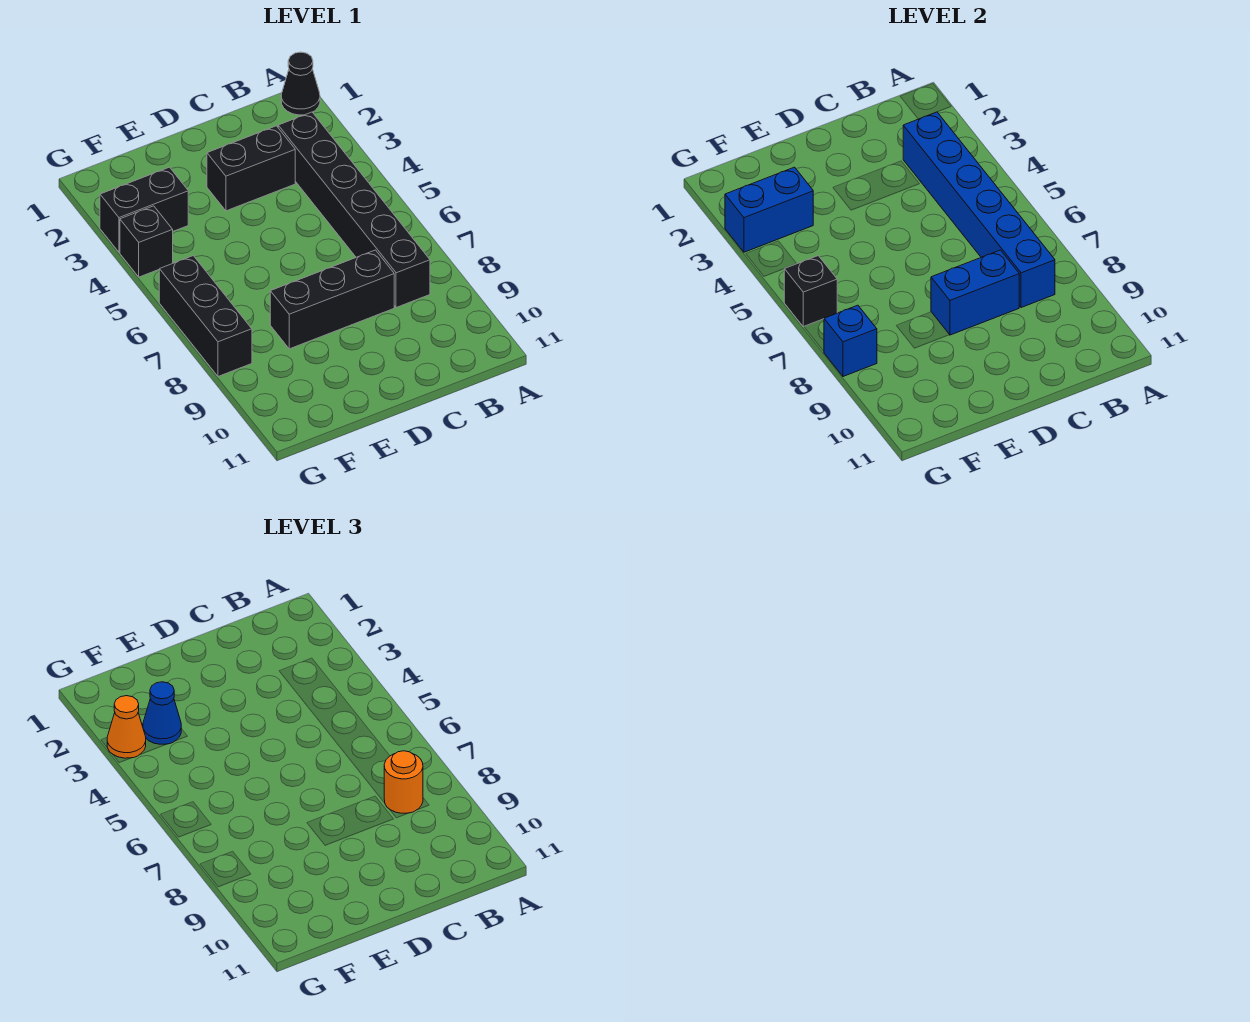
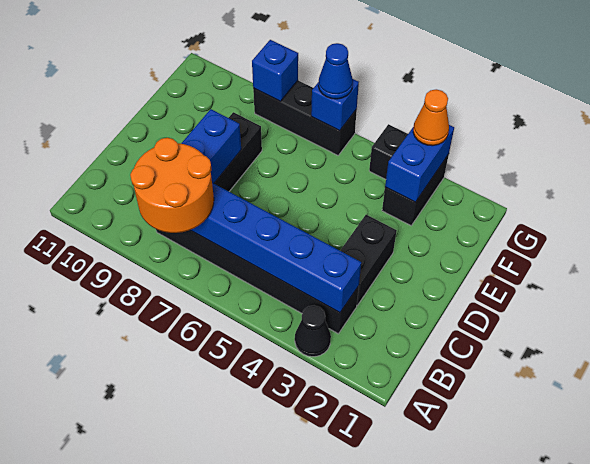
black cone A1 level 1 -> black cone A3 level 1
orange round brick B8 level 3 -> orange round brick A7:B8 level 3
blue cone F3 level 3 -> blue cone G6 level 3
black brick G6 level 2 -> blue brick G6 level 2

